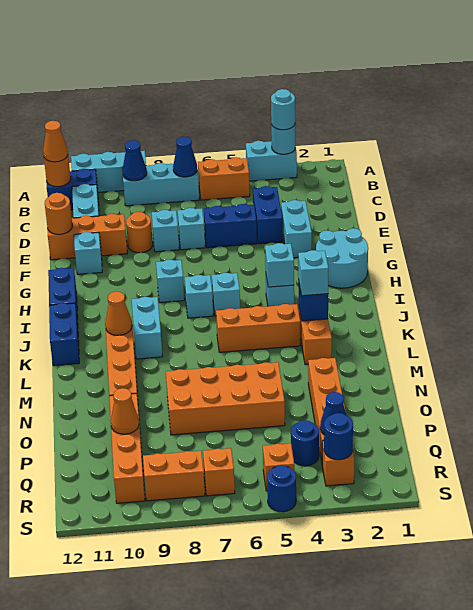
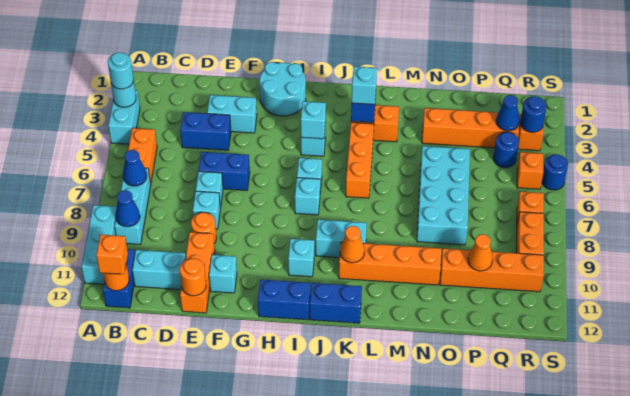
orange cone B12 level 3 -> orange brick B12 level 3
blue brick E5:E6 level 1 -> blue brick E6:F6 level 1
cyan brick H8 level 1 -> cyan brick I10 level 1
orange brick N5:O8 level 1 -> cyan brick N5:O8 level 1

